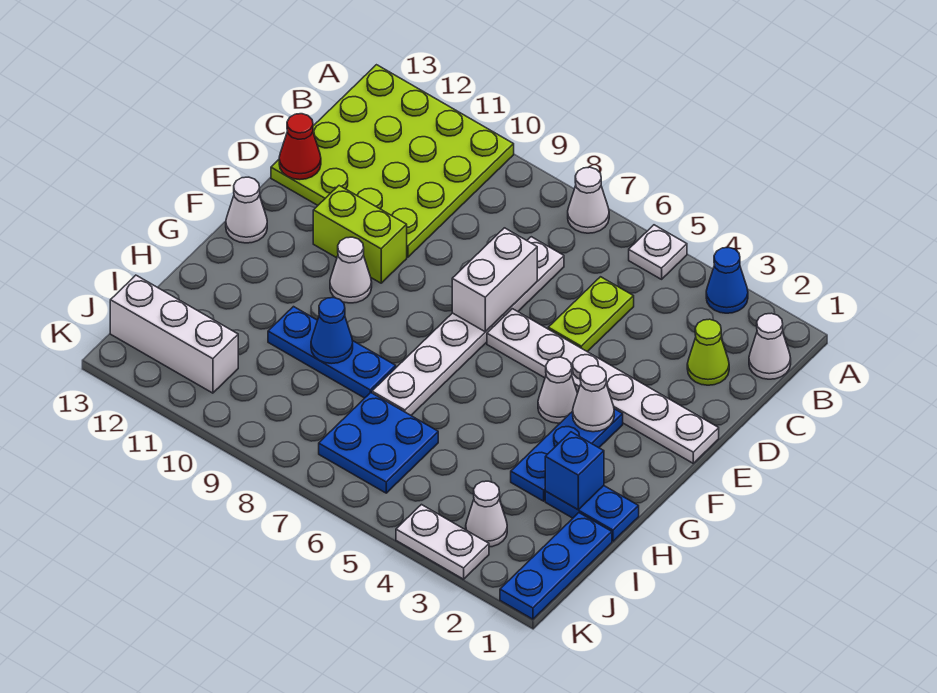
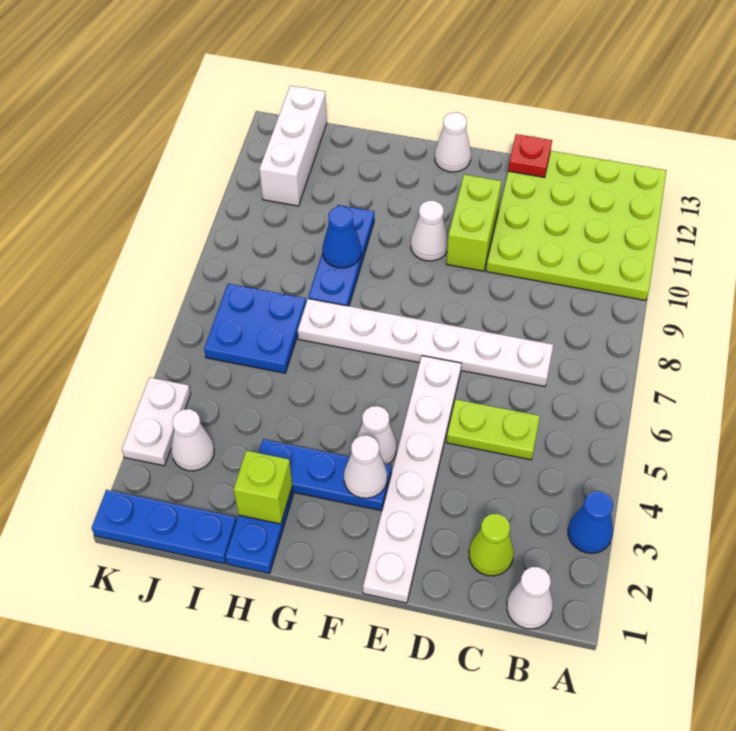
white plate A5 level 1 -> none
white cone A7 level 1 -> none
white brick D7:E7 level 2 -> none
red cone D13 level 2 -> red plate D13 level 2
blue brick H2 level 2 -> lime brick H2 level 2

